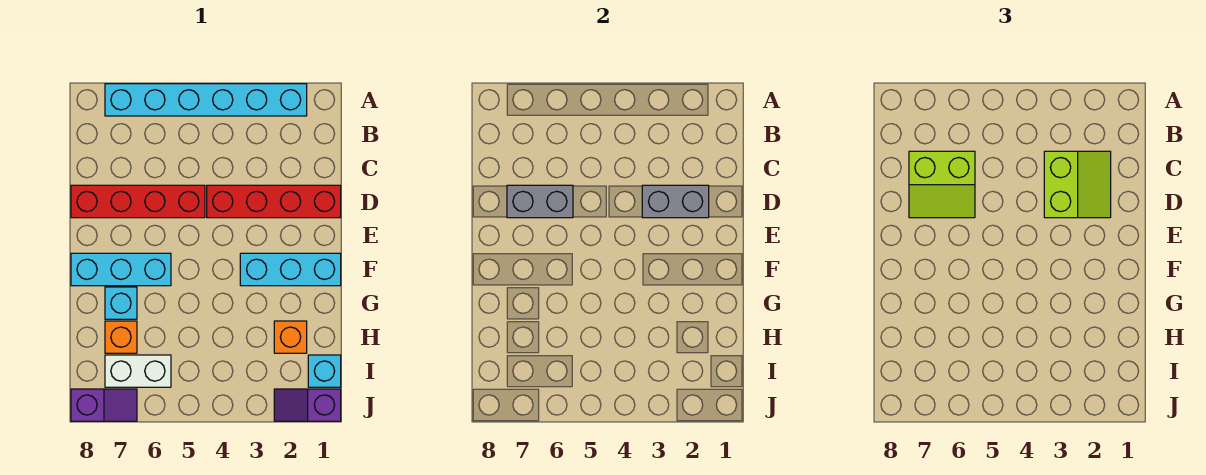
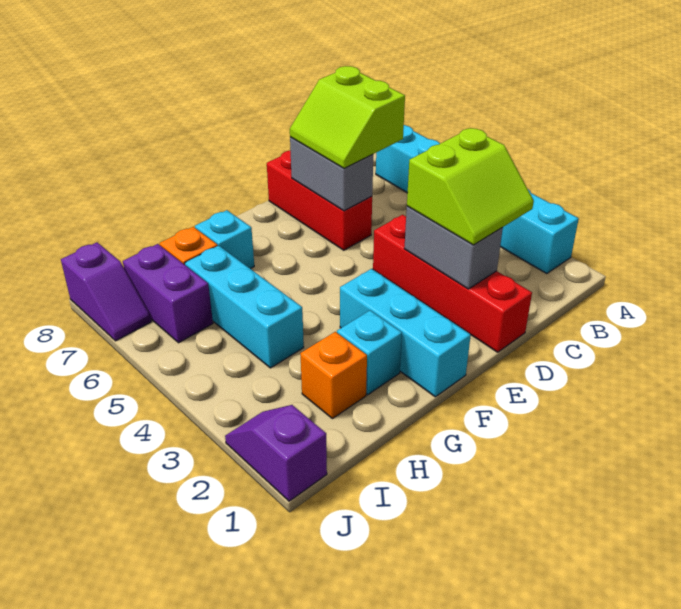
red brick D5:D8 level 1 -> red brick D6:D8 level 1
cyan brick F6:F8 level 1 -> cyan brick H4:H6 level 1
cyan brick I1 level 1 -> cyan brick G2 level 1
white brick I6:I7 level 1 -> purple brick I6:I7 level 1

